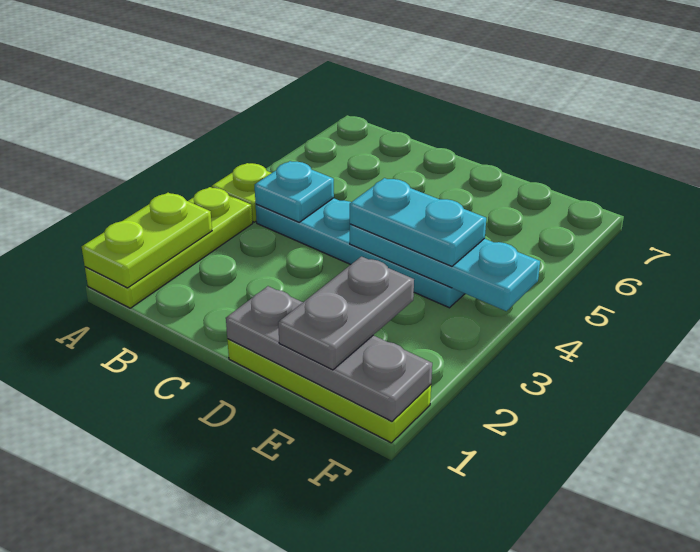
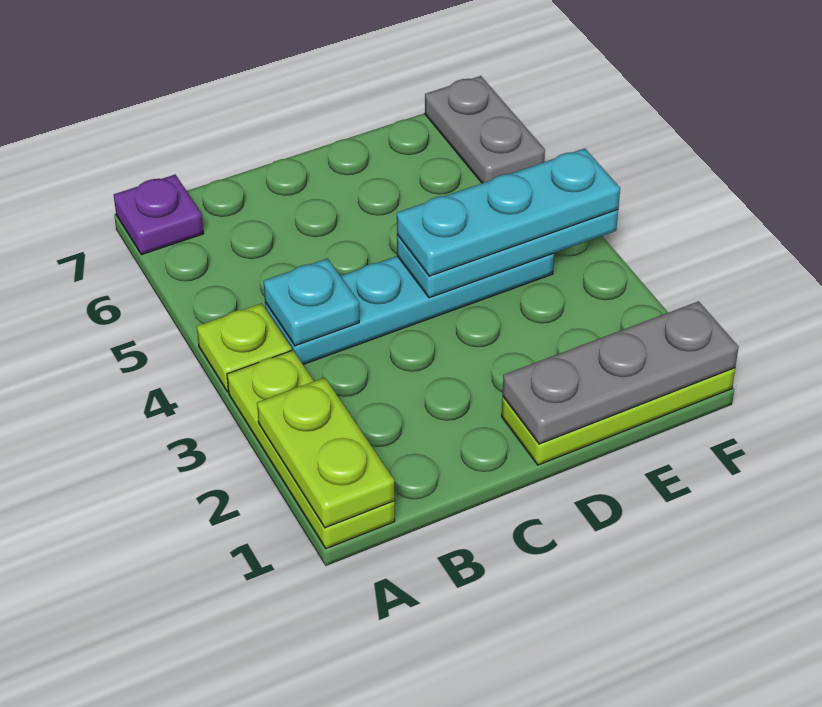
none -> purple plate A7 level 1
cyan plate D4:E4 level 3 -> cyan plate D4:F4 level 3
grey plate E1:E2 level 3 -> grey plate F6:F7 level 1

